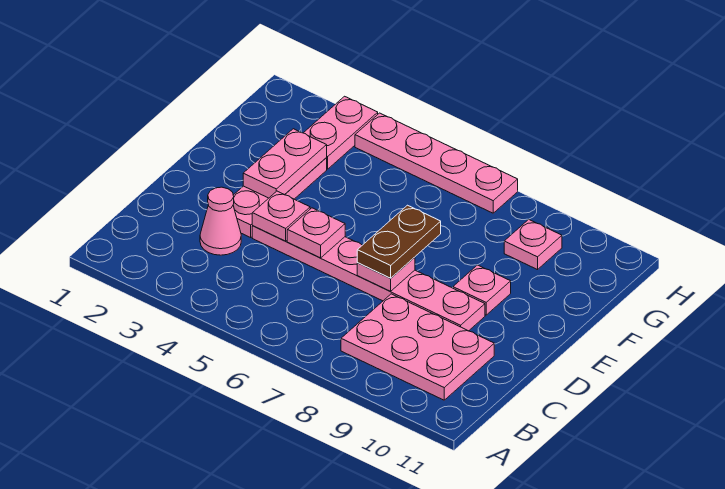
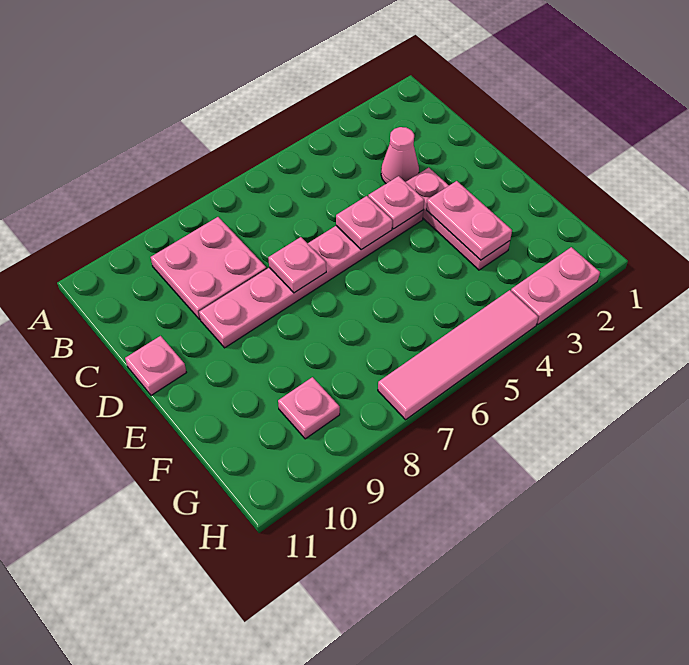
pink plate B8:C10 level 1 -> pink plate B8:C9 level 1
brown plate D7:E7 level 3 -> none
pink plate E9 level 1 -> pink plate D11 level 1
pink plate G3:H3 level 1 -> pink plate H2:H3 level 1
pink plate H4:H7 level 1 -> pink tile H4:H7 level 1

